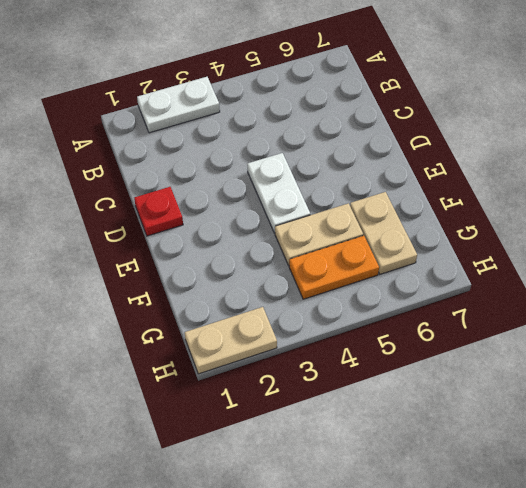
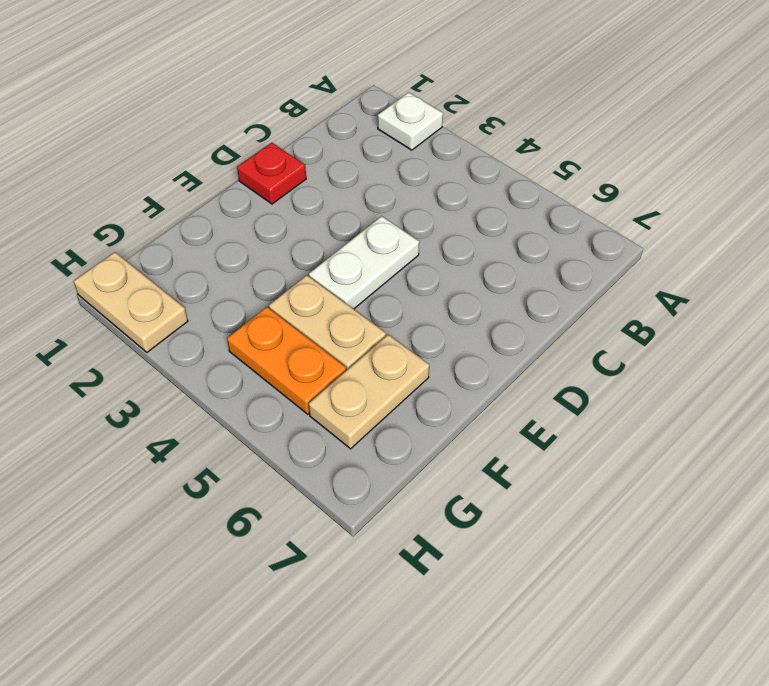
white plate A2:A3 level 1 -> white plate A2 level 1

